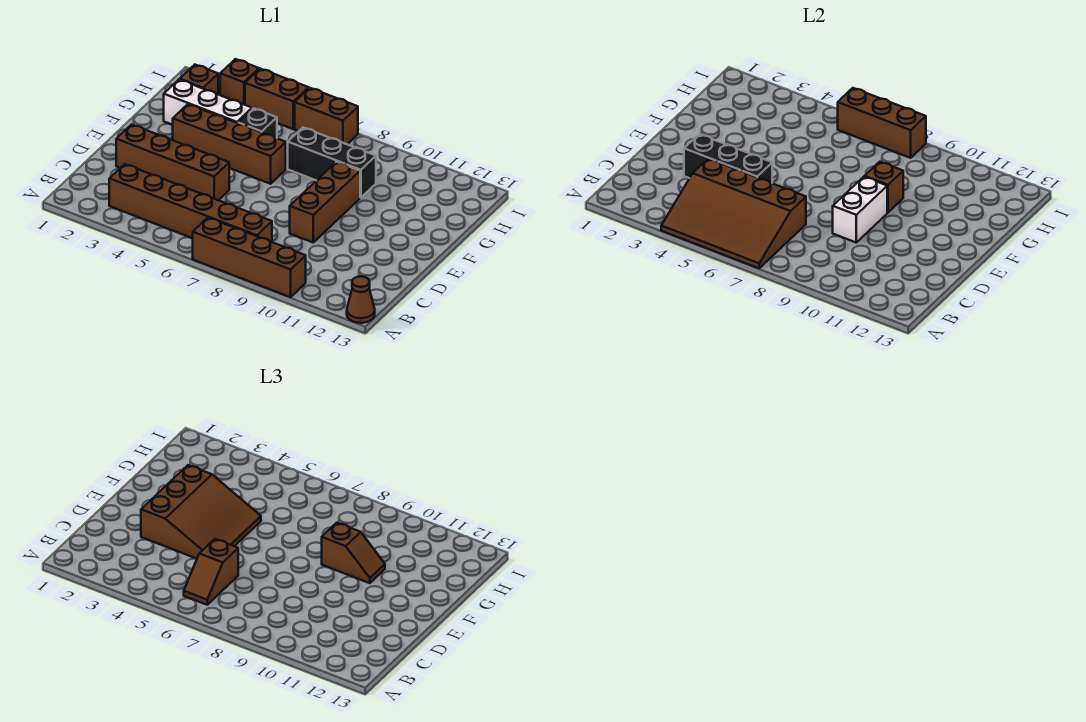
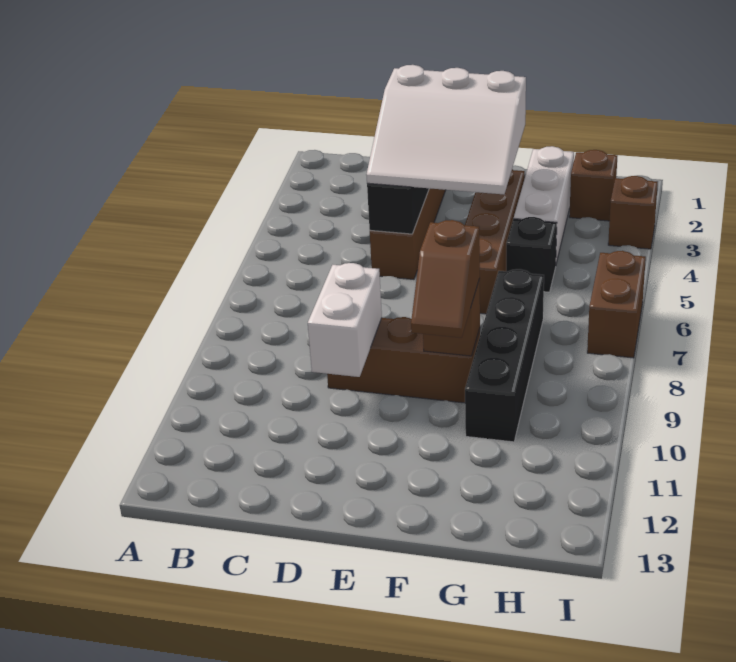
brown slope A4:C7 level 2 top C -> none
brown brick A7:A10 level 1 -> none
brown cone A13 level 1 -> none
brown brick B3:B8 level 1 -> none
brown slope B6:C6 level 3 top C -> none
brown slope D3:F5 level 3 top 3 -> white slope D3:F5 level 3 top 3
white brick D9:E9 level 2 -> white brick D9:D10 level 2
black brick G7:G9 level 1 -> black brick G7:G10 level 1
brown brick I4:I5 level 1 -> none
brown brick I6:I8 level 2 -> none

